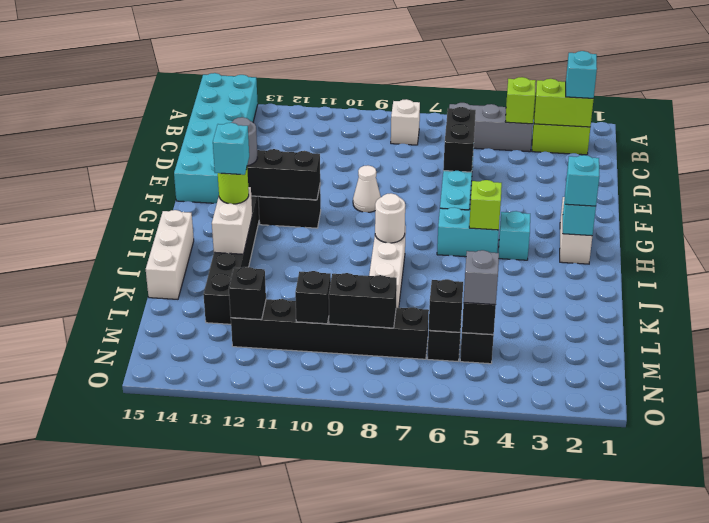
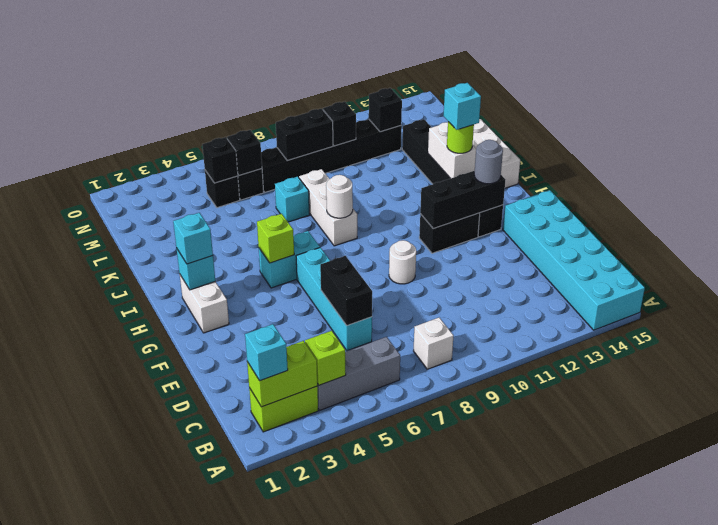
white cone F9 level 1 -> white round brick F9 level 1
cyan brick H4 level 1 -> cyan brick K7 level 1
grey brick M5 level 3 -> none

